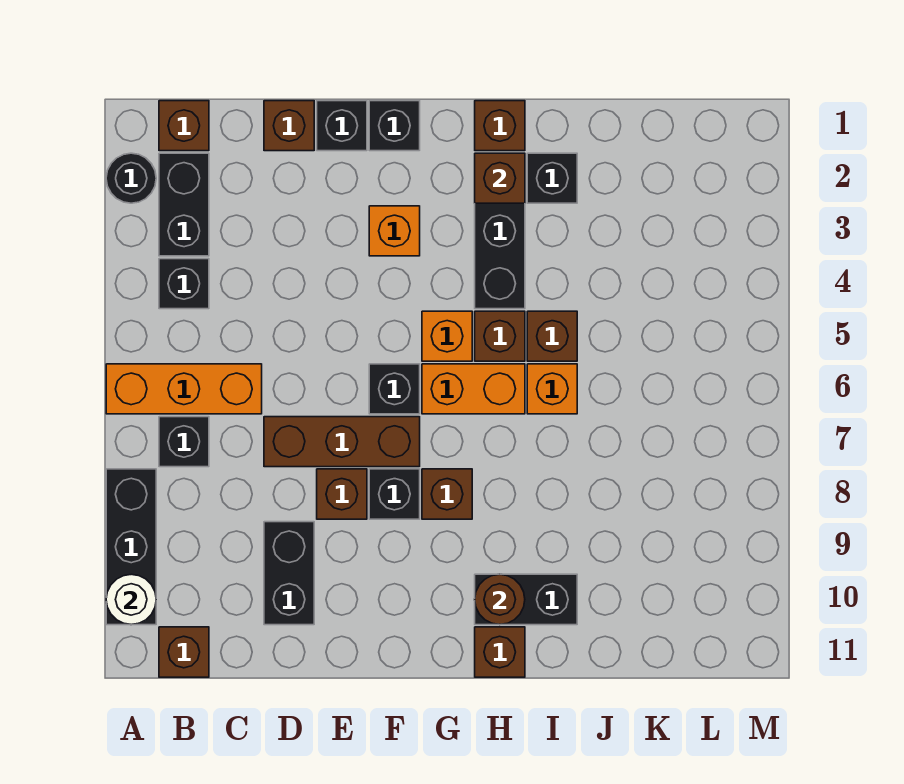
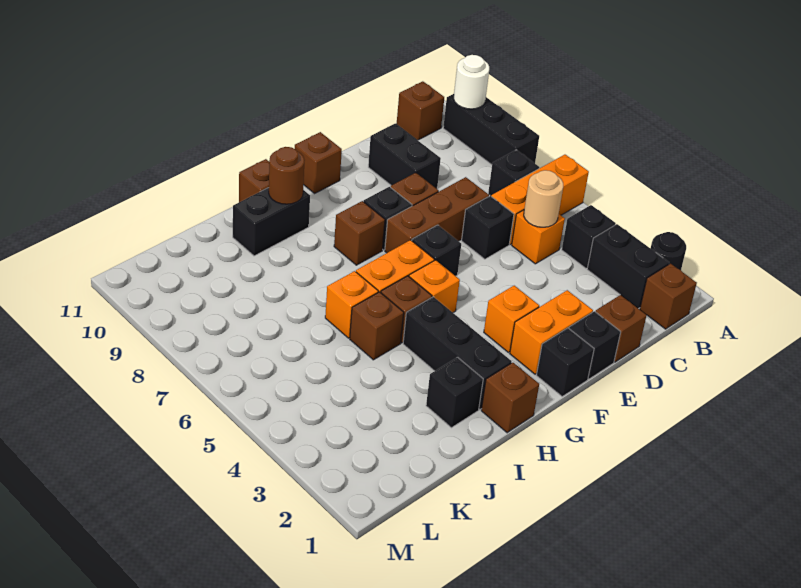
none -> orange brick C5 level 1
none -> tan round brick C5 level 2
none -> black brick D6 level 1
none -> orange brick E2:F2 level 1
brown brick H2 level 2 -> brown brick F11 level 1

